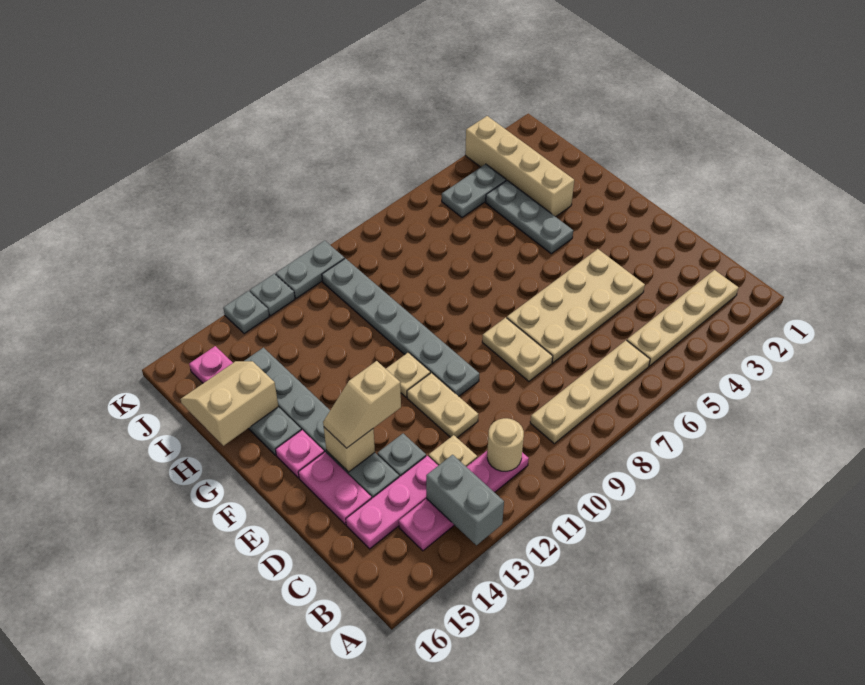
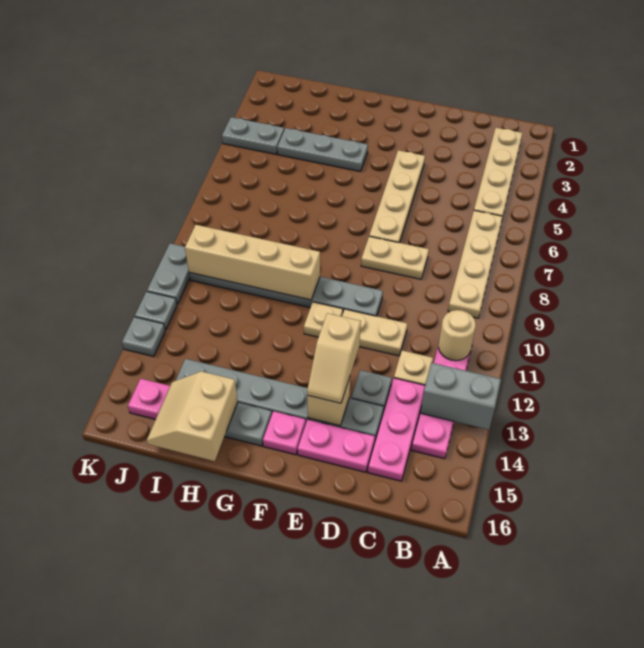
tan plate D4:E7 level 1 -> tan plate E4:E7 level 1
tan brick H3:K3 level 1 -> tan brick G10:J10 level 2
grey plate J4:J5 level 1 -> grey plate J4:K4 level 1

